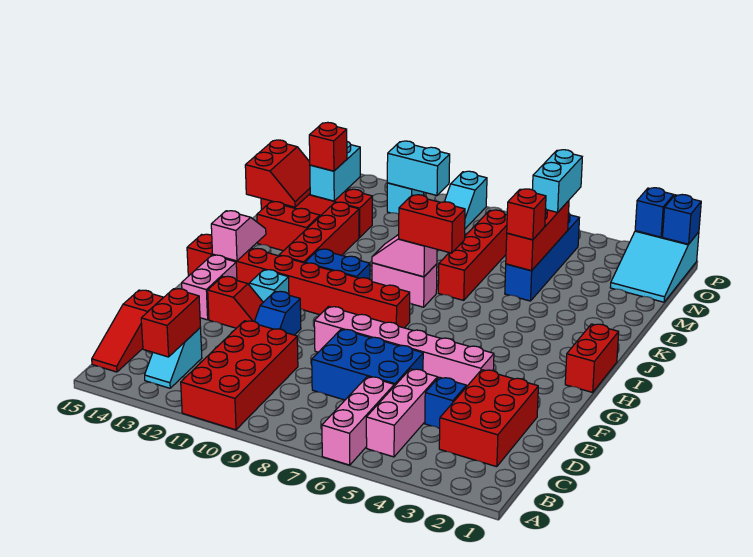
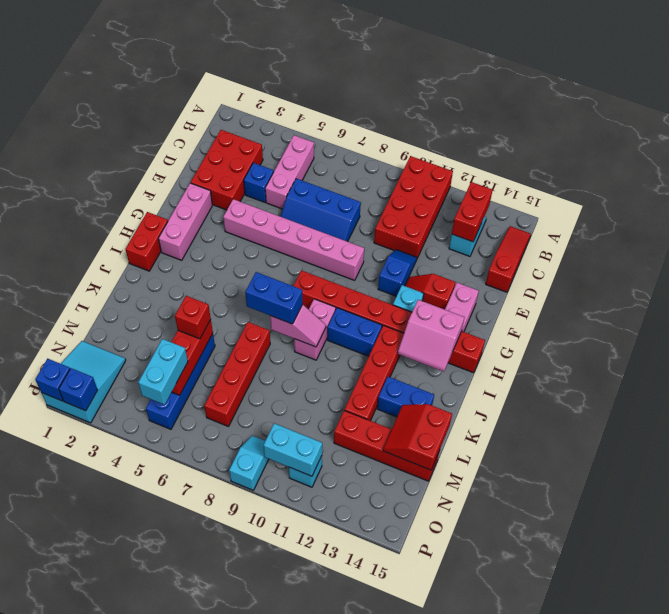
pink brick A6:C6 level 1 -> pink brick F2:H2 level 1
blue brick D6:E8 level 1 -> blue slope D6:E8 level 1 top D
pink slope H14:I14 level 2 top H -> pink slope H13:I14 level 2 top H
red brick J7:J8 level 3 -> blue brick J7:J8 level 3
pink brick J8:J9 level 1 -> pink brick I9:J9 level 1
red brick K13:K14 level 1 -> blue brick K13:K14 level 1
cyan brick M13:N13 level 2 -> none
red brick M13 level 3 -> none

